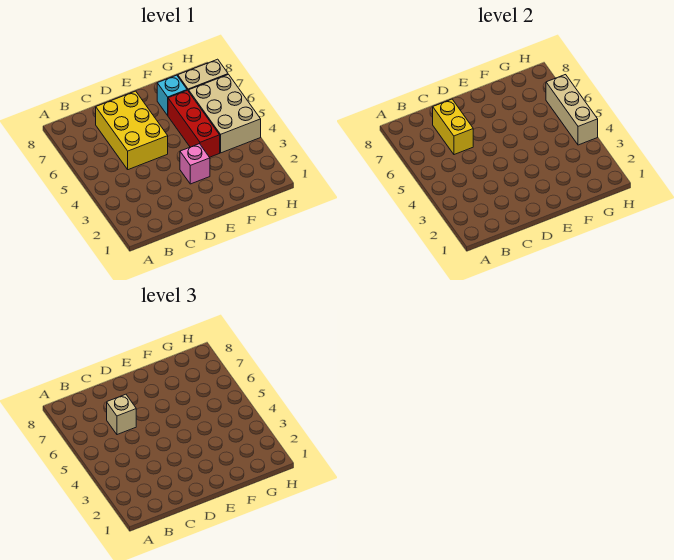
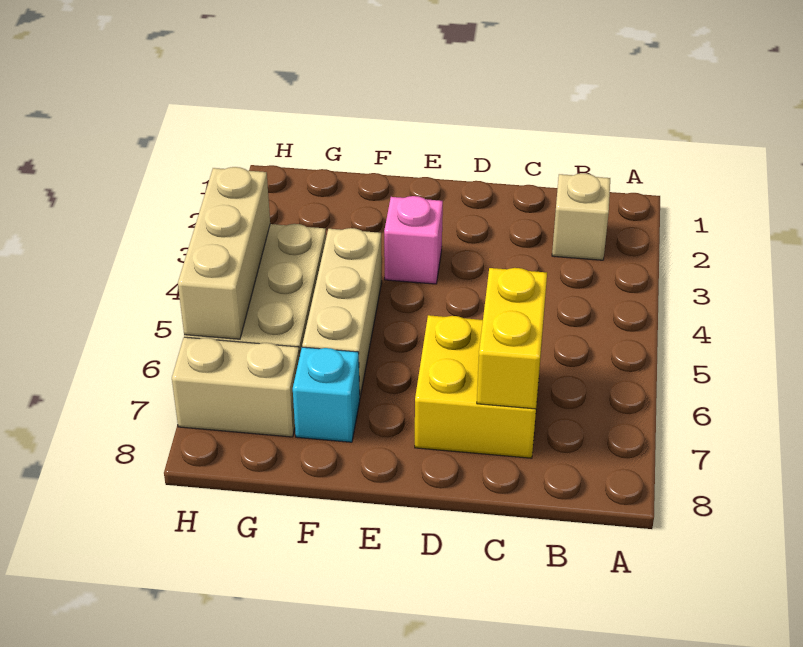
yellow brick C5:D7 level 1 -> yellow brick C6:D7 level 1
tan brick C6 level 3 -> tan brick B2 level 1
red brick F4:F6 level 1 -> tan brick F4:F6 level 1

